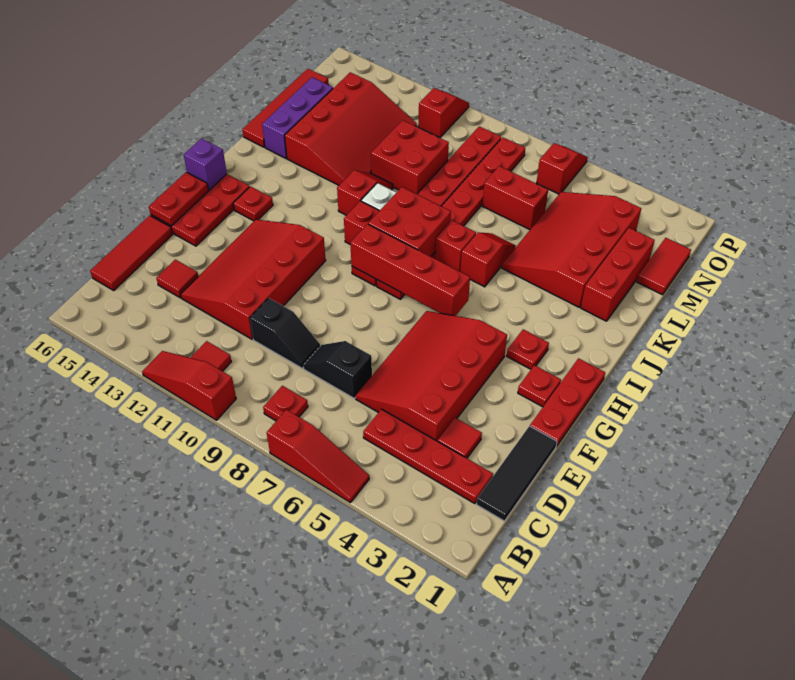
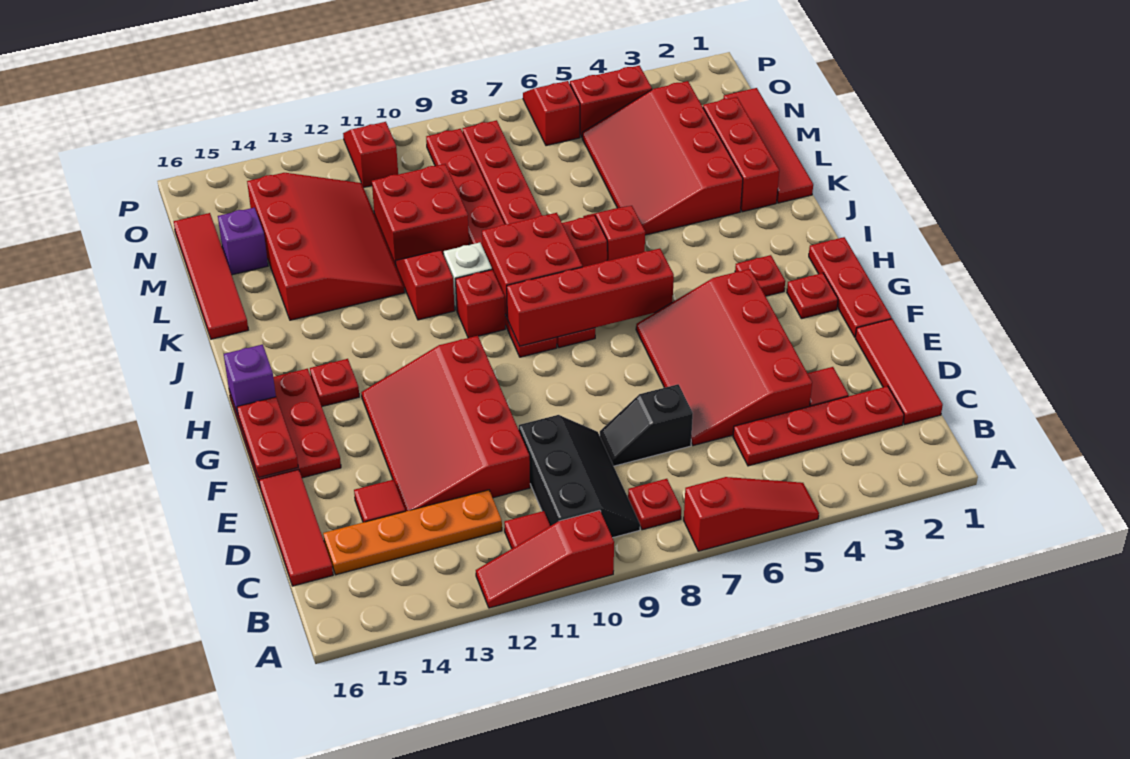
black tile C1:E1 level 1 -> red tile C1:E1 level 1
none -> orange plate C12:C15 level 1
black slope D9:D10 level 1 top 10 -> black slope B9:D10 level 1 top 10
purple brick K15:M15 level 1 -> purple brick M15 level 1
red tile M1:N1 level 1 -> red tile K1:N1 level 1
red brick M6:M7 level 1 -> red brick O4:O5 level 1

